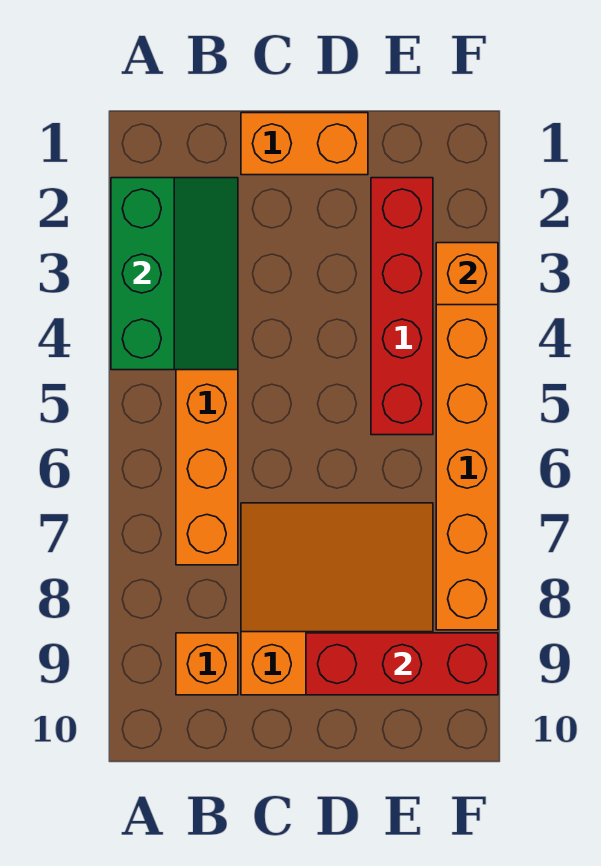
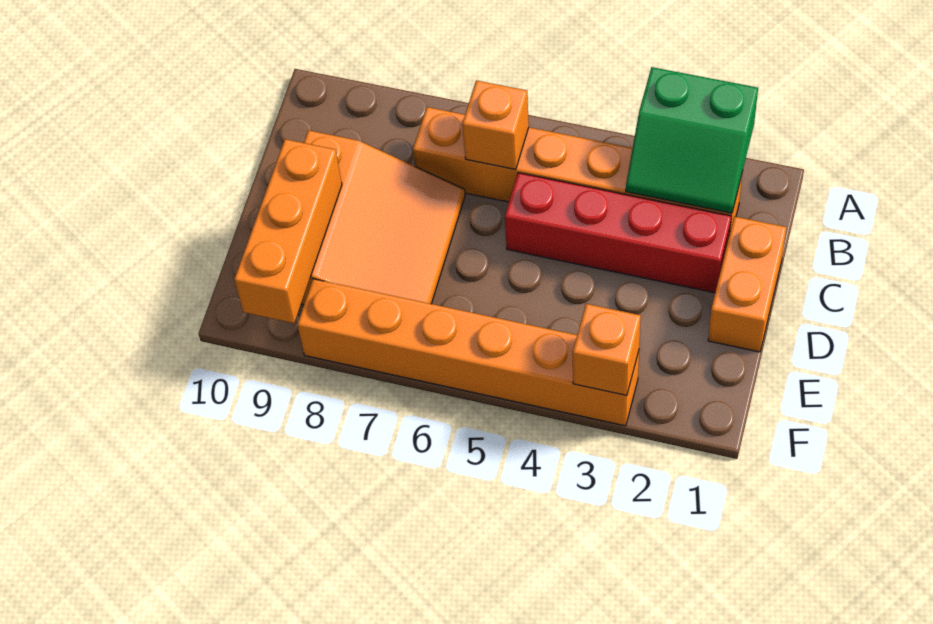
green slope A2:B4 level 2 top A -> green slope A2:B3 level 2 top A
orange brick B9 level 1 -> orange brick B6 level 2
red brick D9:F9 level 2 -> orange brick D9:F9 level 2
red brick E2:E5 level 1 -> red brick C2:C5 level 1

